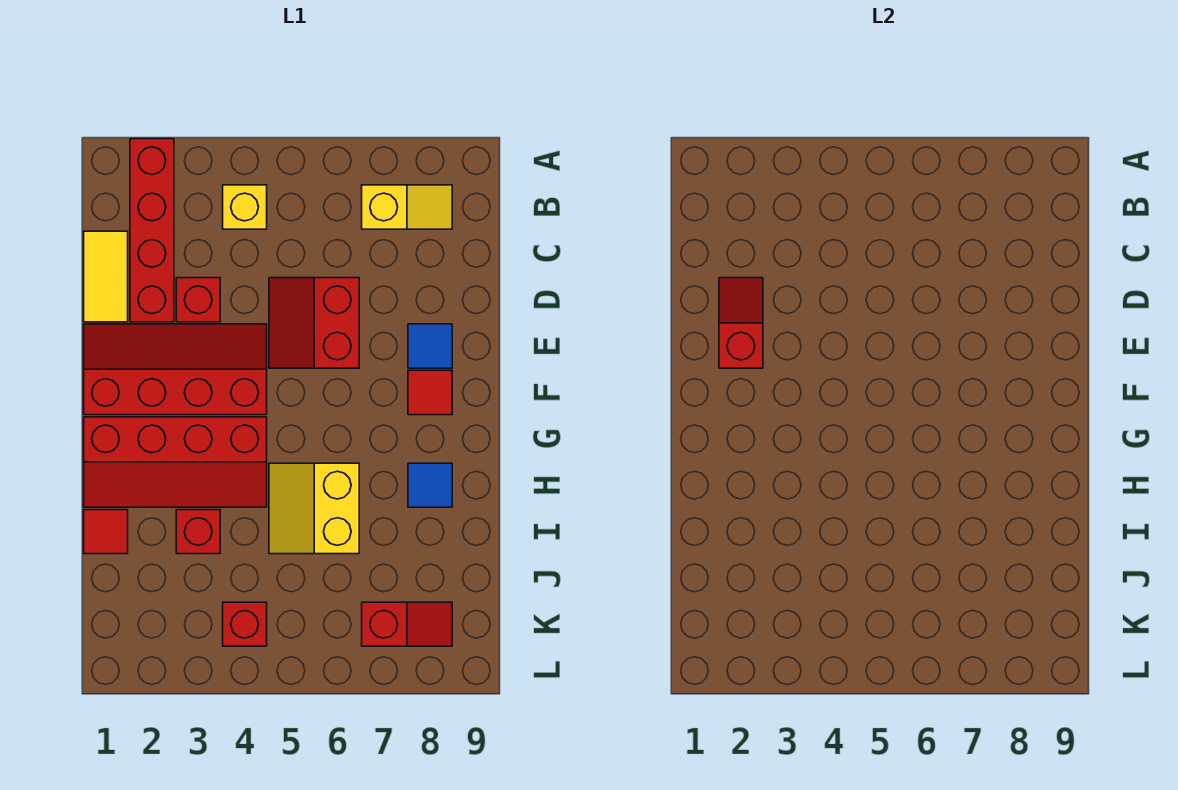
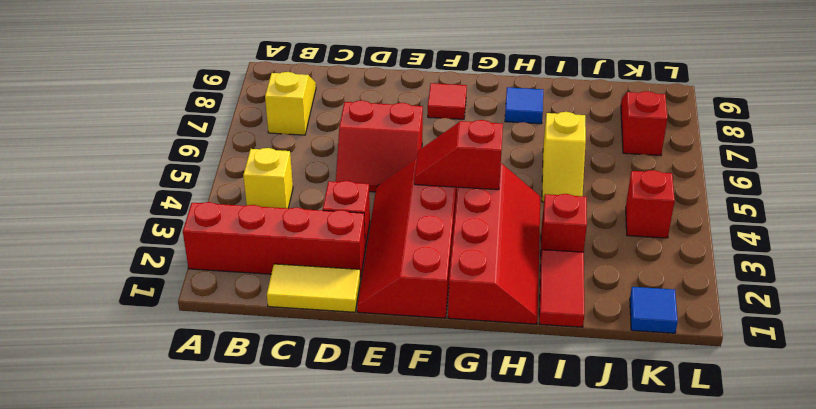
red slope D2:E2 level 2 top E -> red slope F4:G4 level 2 top G
blue tile E8 level 1 -> blue tile K1 level 1
yellow slope H5:I6 level 1 top 6 -> yellow slope I5:I6 level 1 top 6
red tile I1 level 1 -> red tile I1:I2 level 1

